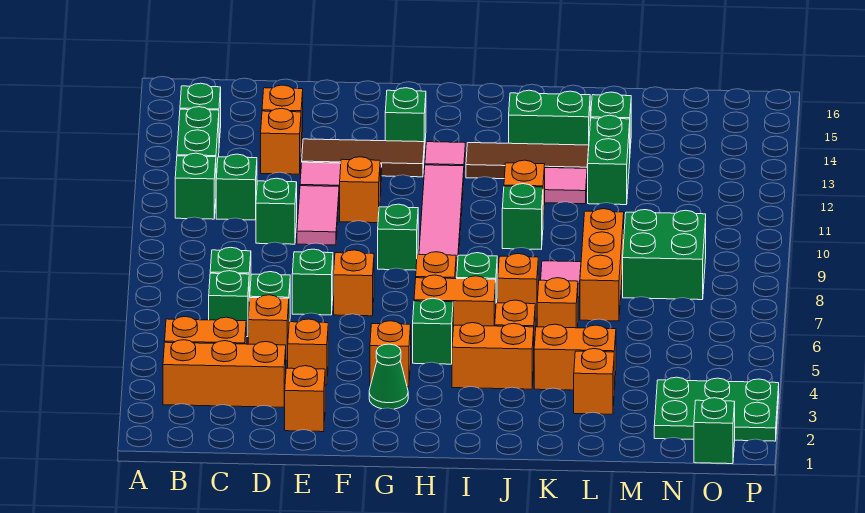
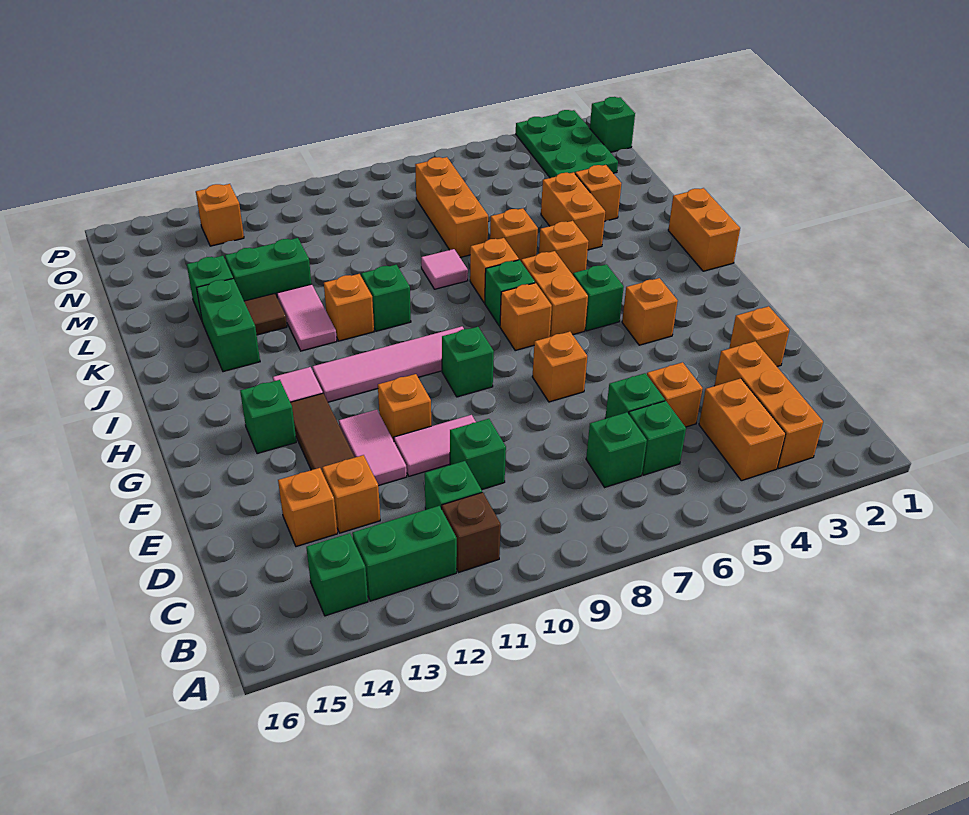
green brick B11 level 1 -> brown brick B11 level 1
orange brick E4 level 1 -> orange brick O13 level 1
green brick E7 level 1 -> none
green cone G3 level 1 -> none
orange brick I4:J4 level 1 -> orange brick I1:J1 level 1
brown tile I13:K13 level 1 -> brown tile K13 level 1
orange brick L7:L9 level 1 -> orange brick L7:N7 level 1
green brick M8:N9 level 1 -> none

